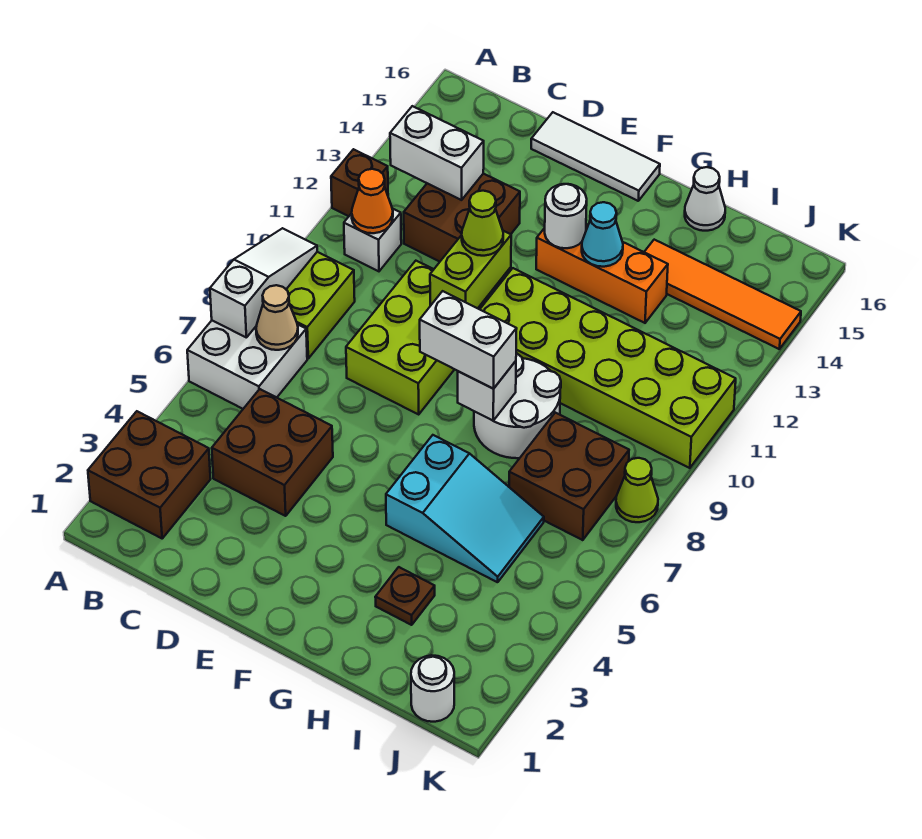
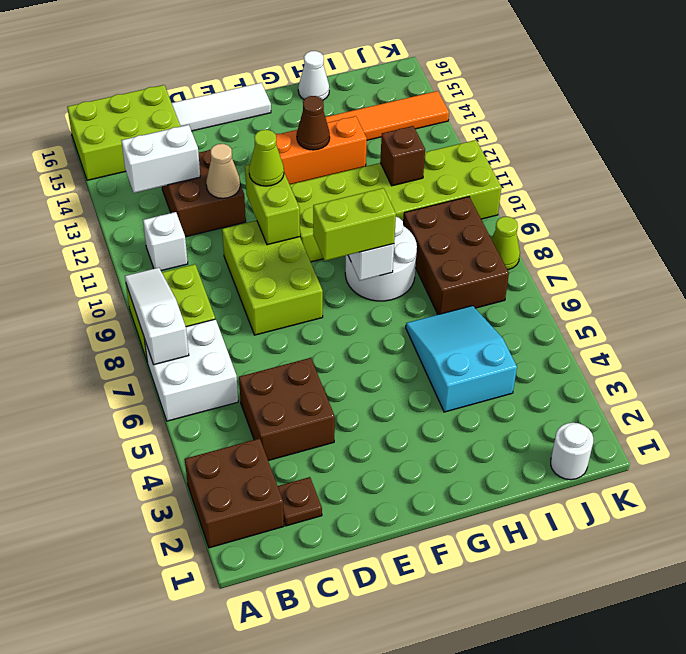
brown brick A12 level 1 -> brown brick I11 level 2
none -> lime brick A15:C16 level 1
tan cone B7 level 2 -> tan cone D12 level 2
orange cone B11 level 2 -> none
white brick F8:G8 level 3 -> lime brick F8:G8 level 3
white round brick F13 level 2 -> none
cyan slope G5:I6 level 1 top G -> cyan slope H4:I6 level 1 top 4
cyan cone G13 level 2 -> brown cone G13 level 2
brown plate H3 level 1 -> brown plate C2 level 1
brown brick I7:J8 level 1 -> brown brick I7:J9 level 1

